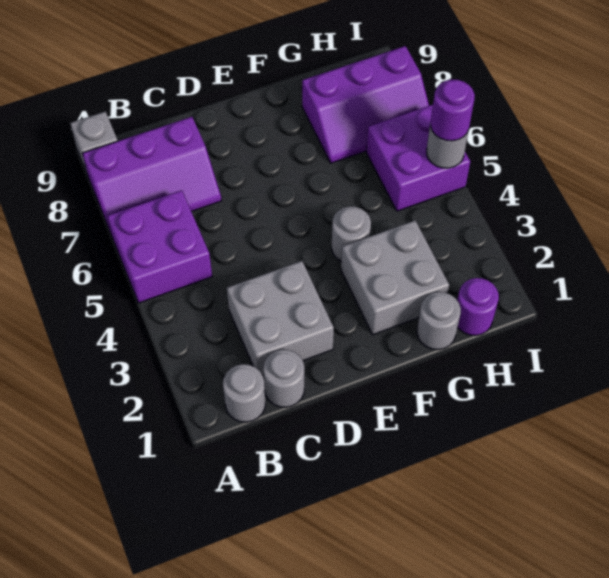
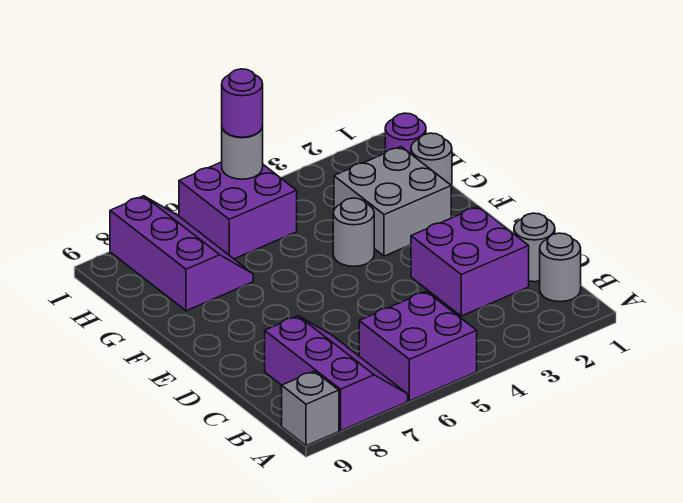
grey brick C2:D3 level 1 -> purple brick C2:D3 level 1

